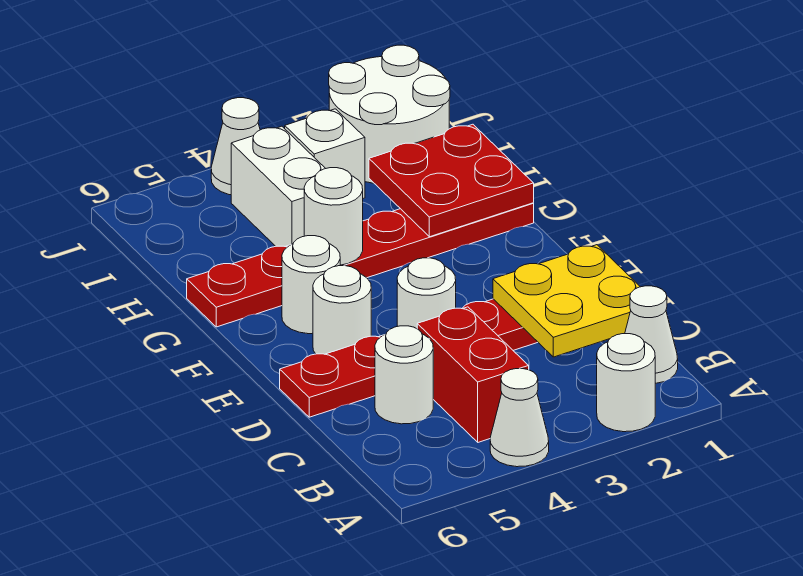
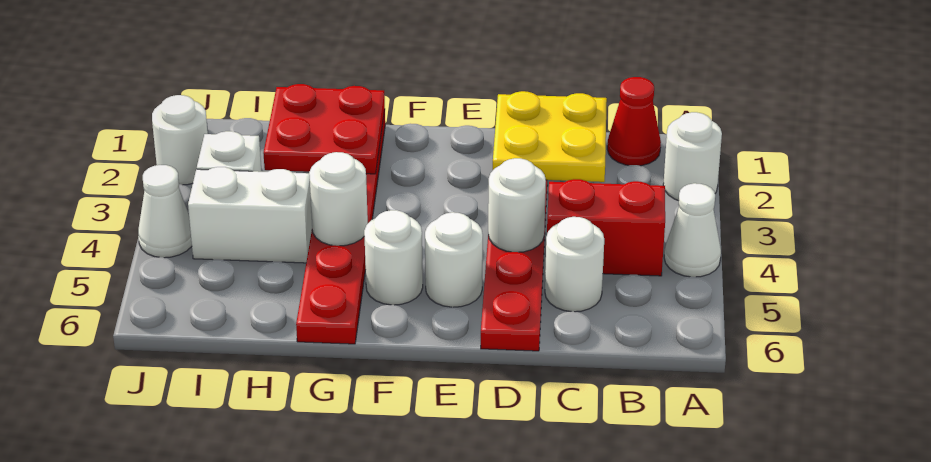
white cone B1 level 1 -> red cone B1 level 1
white round brick I1:J2 level 1 -> white round brick J2 level 1

